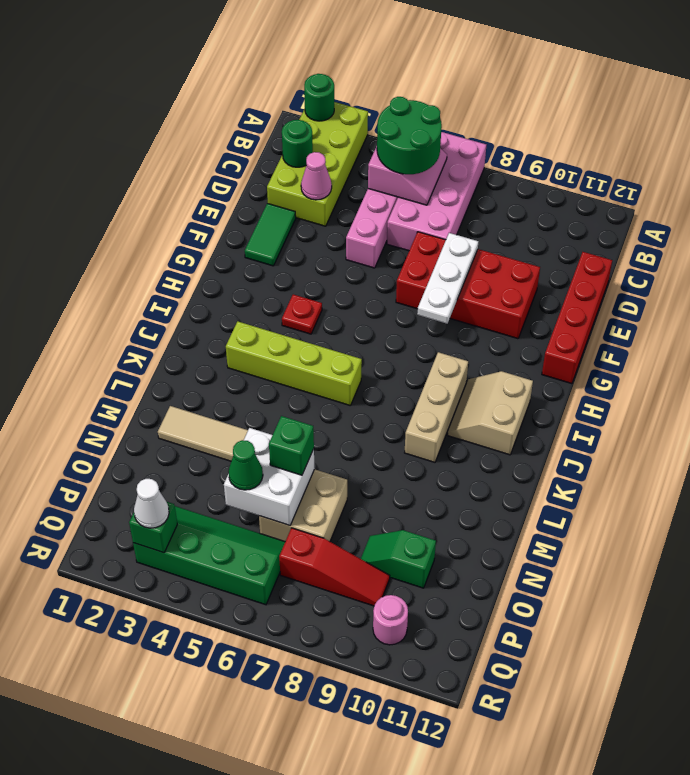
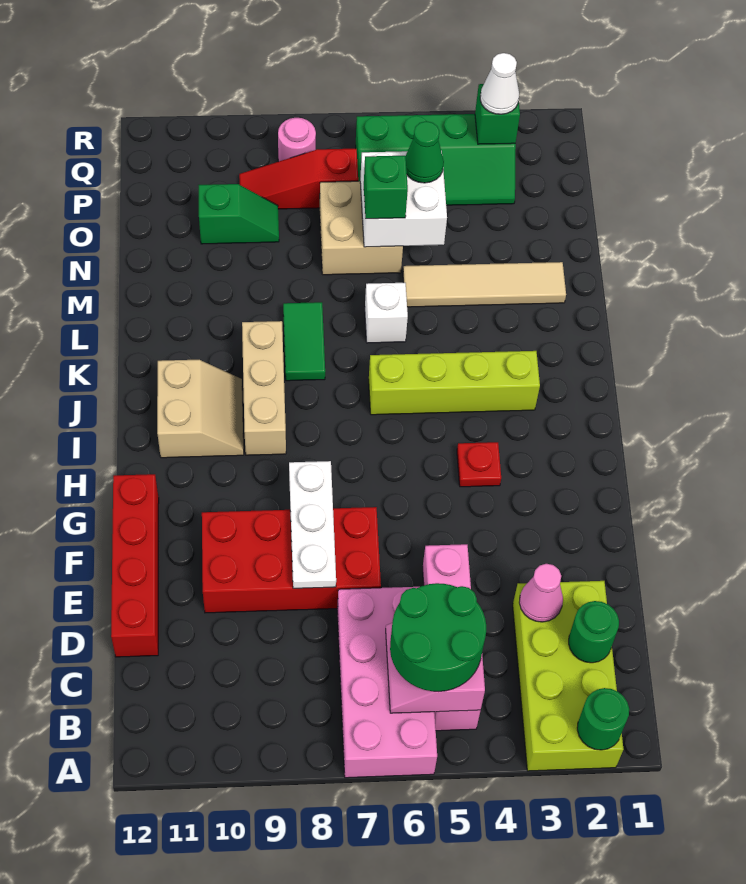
green tile E2:F2 level 1 -> green tile K8:L8 level 1
none -> white brick L6 level 1
pink round brick Q10 level 1 -> pink round brick Q8 level 1

